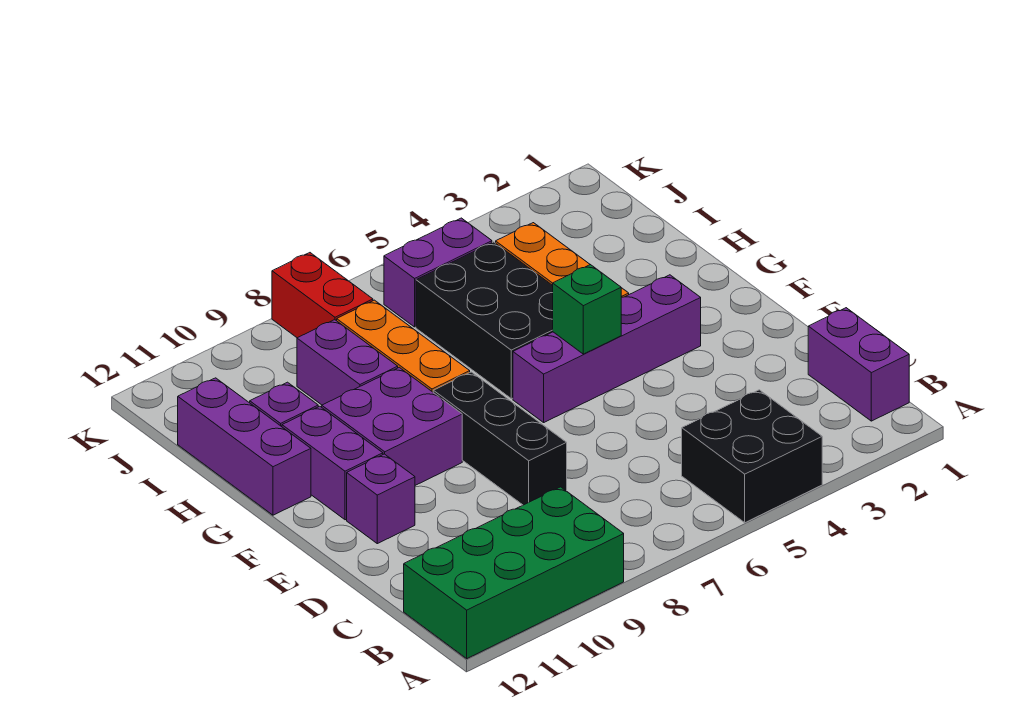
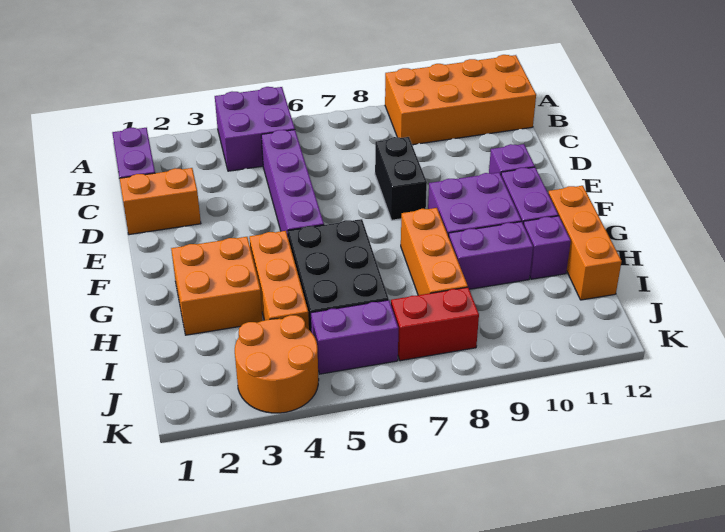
black brick A4:B5 level 1 -> purple brick A4:B5 level 1
green brick A9:B12 level 1 -> orange brick A9:B12 level 1
none -> orange brick D1:D2 level 1
black brick D8:F8 level 1 -> black brick D8:E8 level 1
purple brick F3:F6 level 1 -> purple brick C5:F5 level 1
green brick F5 level 2 -> none
none -> orange brick G2:H3 level 1
purple brick G12:I12 level 1 -> orange brick G12:I12 level 1
purple brick H9:I9 level 1 -> purple brick H9:H10 level 1
none -> orange round brick J3:K4 level 1
red brick J8:K8 level 1 -> red brick J7:J8 level 1

